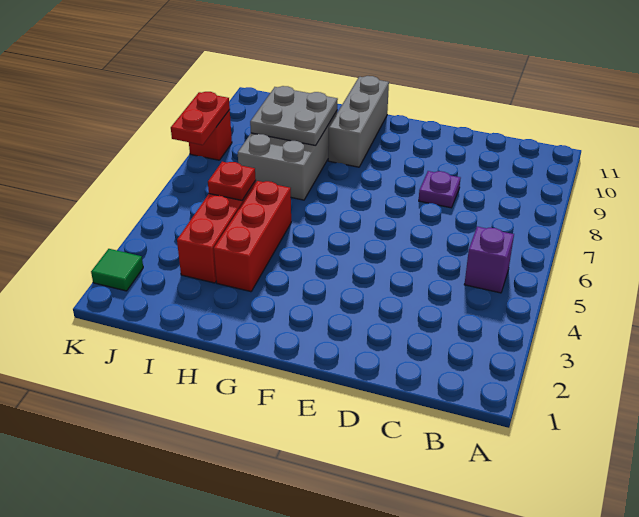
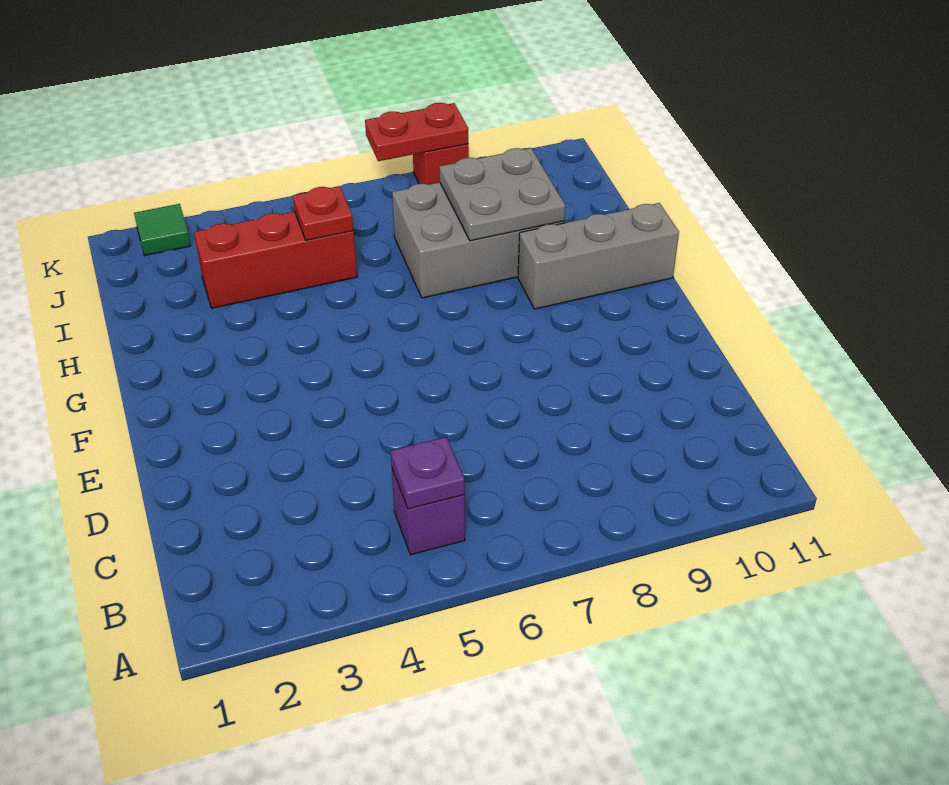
purple plate D8 level 1 -> purple plate B5 level 2
red brick H3:H5 level 1 -> none

